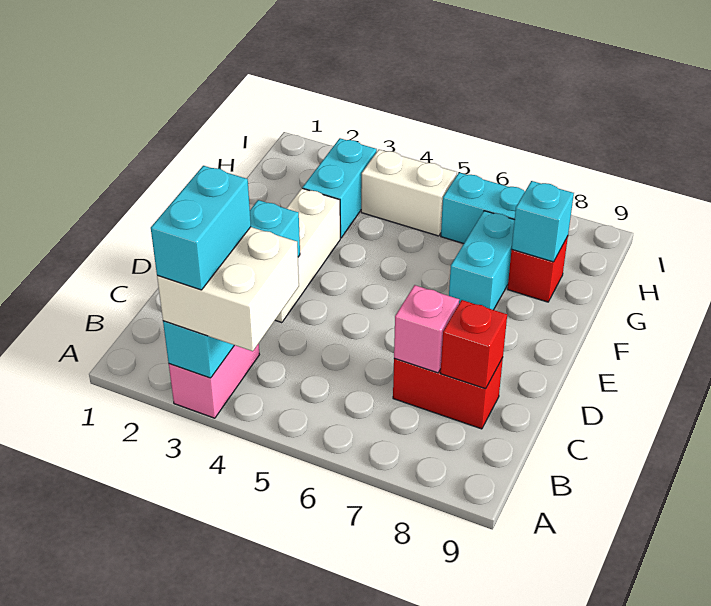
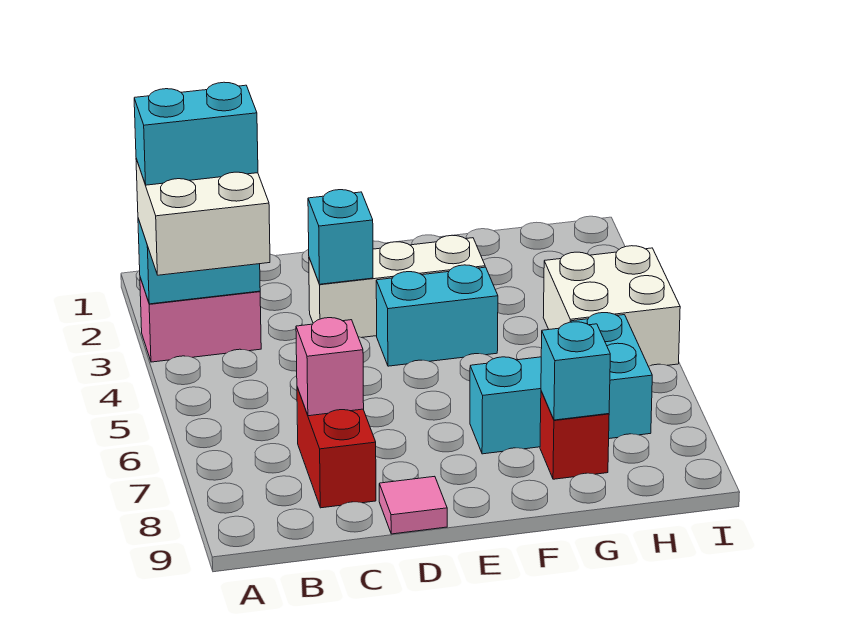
red brick C8 level 2 -> none
none -> pink tile D9 level 1
cyan brick G3:H3 level 1 -> cyan brick E4:F4 level 1
white brick H4:H5 level 1 -> white brick H4:I5 level 1

